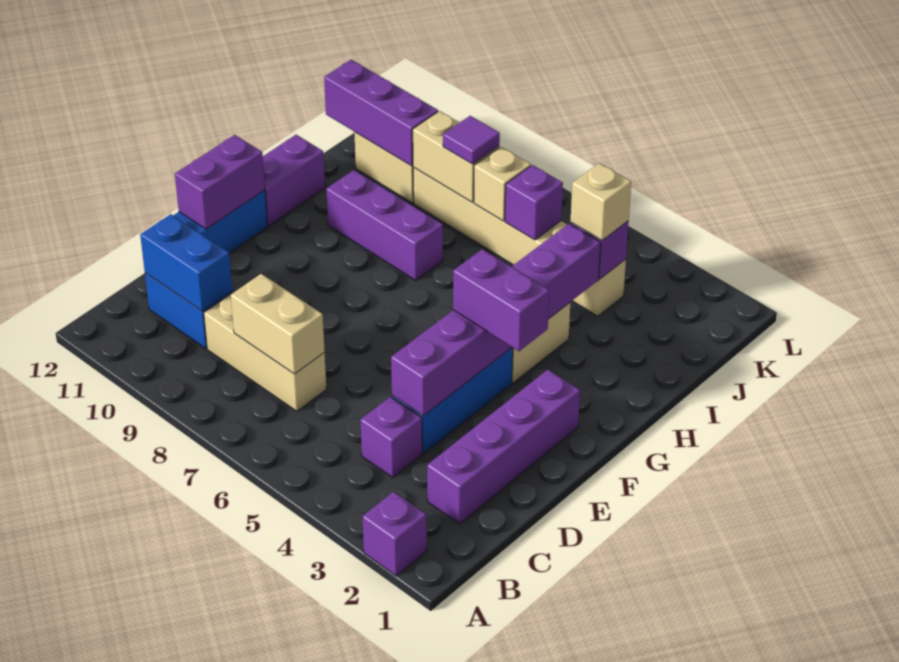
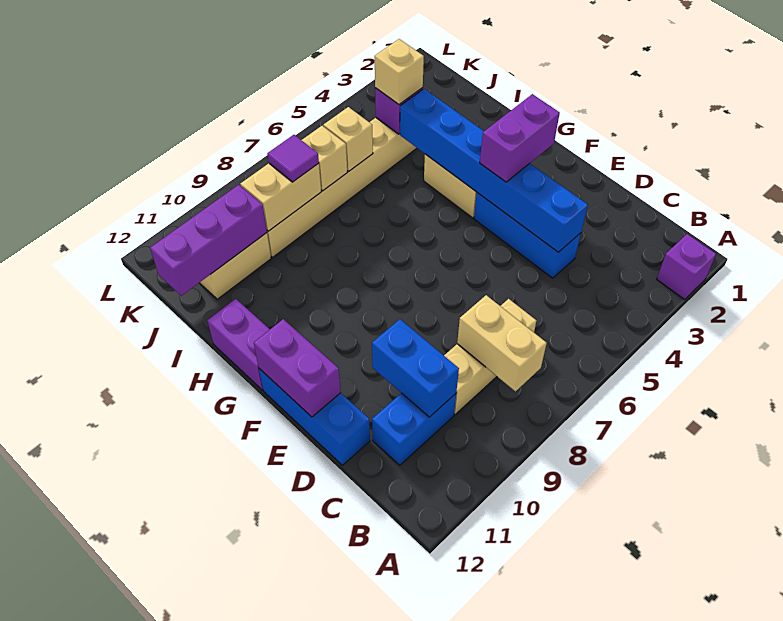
purple brick C2:F2 level 1 -> none
purple brick C4 level 1 -> none
tan brick C7:C8 level 2 -> tan brick B8:C8 level 2
blue brick C10:C11 level 2 -> blue brick C10:D10 level 2
purple brick D4:I4 level 2 -> blue brick D4:I4 level 2
purple brick H8:H10 level 1 -> none
purple brick J6 level 2 -> tan brick J6 level 2

